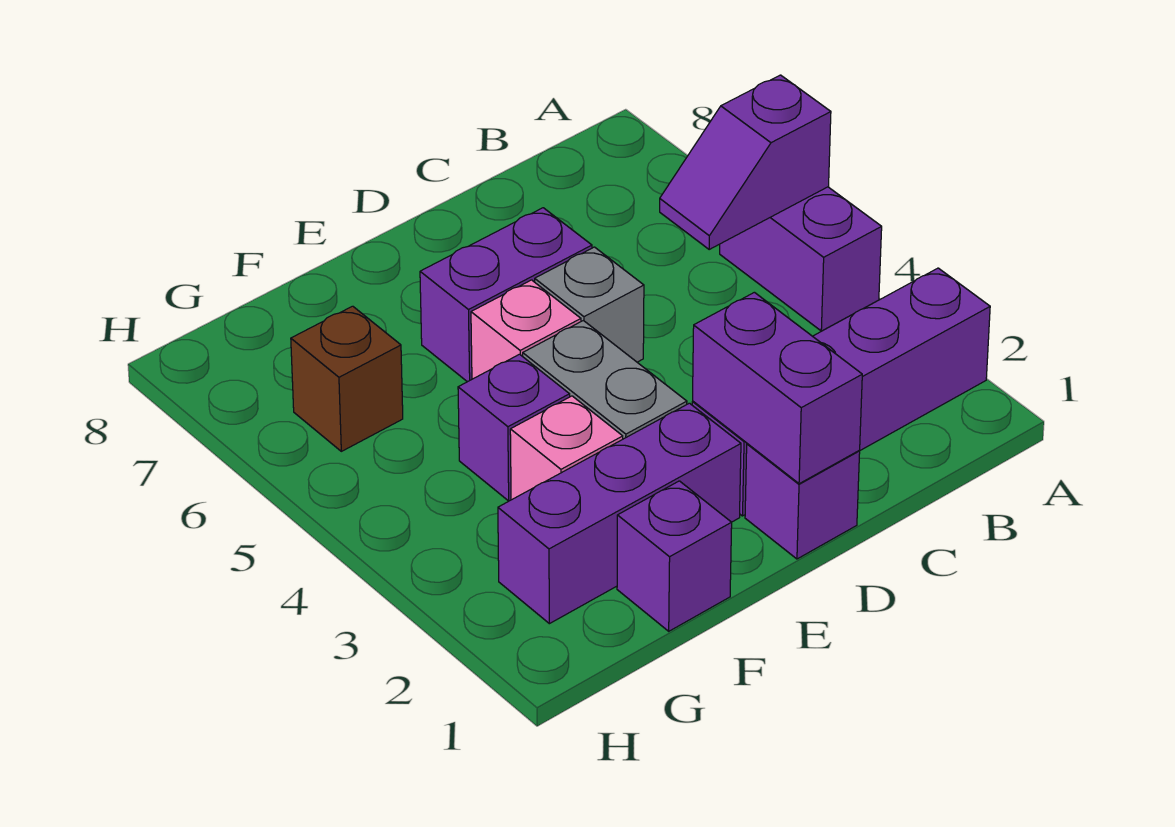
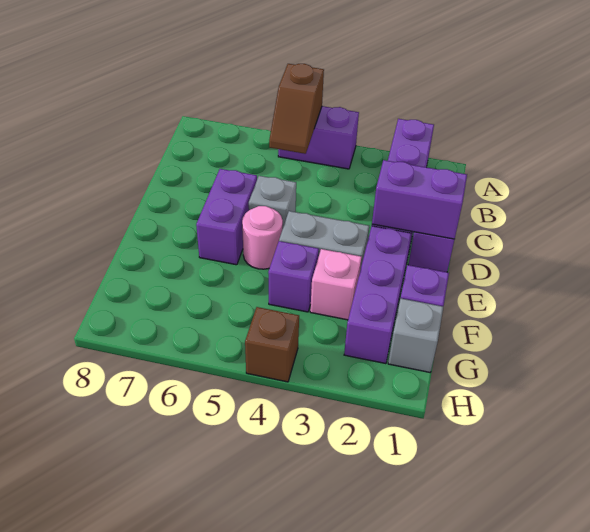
purple slope A5:B5 level 2 top A -> brown slope A5:B5 level 2 top A
pink brick E5 level 1 -> pink round brick E5 level 1
none -> grey brick G1 level 1
brown brick G6 level 1 -> brown brick H4 level 1

